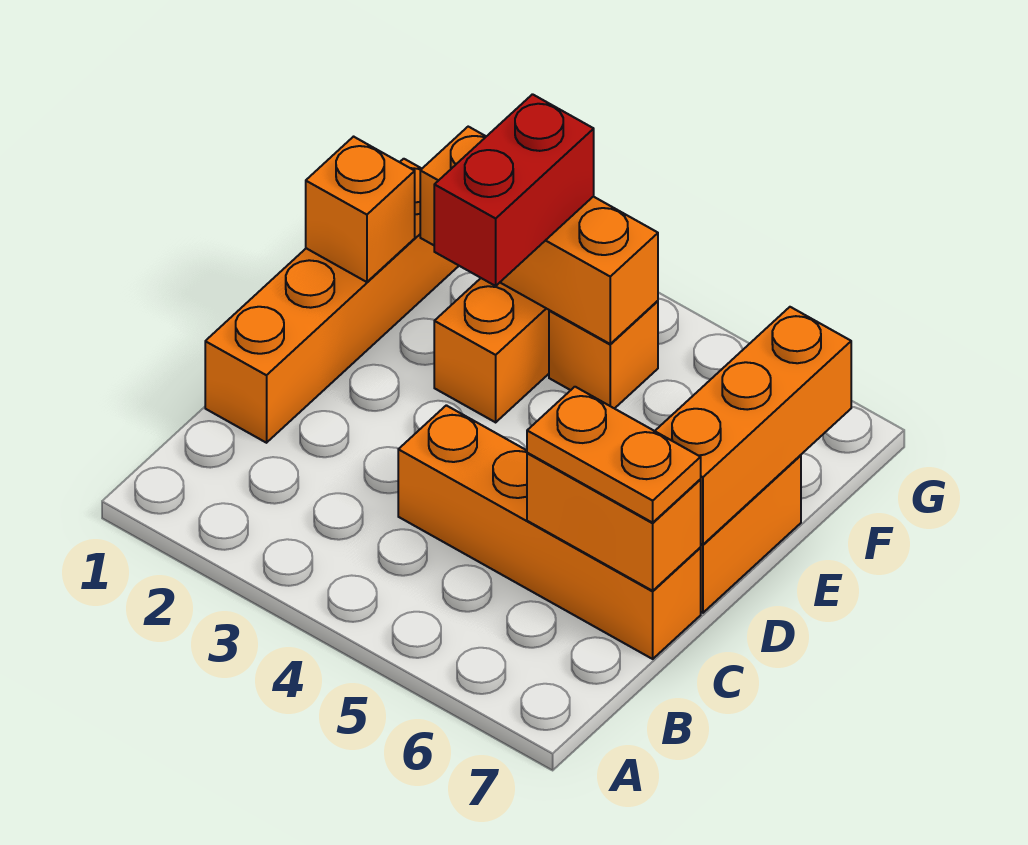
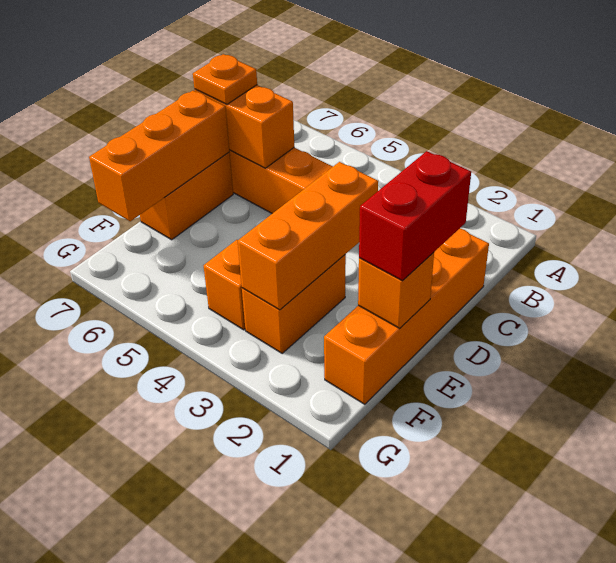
orange plate C6:C7 level 3 -> orange plate C7 level 3
red brick E3:F3 level 3 -> red brick D1:E1 level 3
orange brick F2:F4 level 2 -> orange brick D3:F3 level 2

